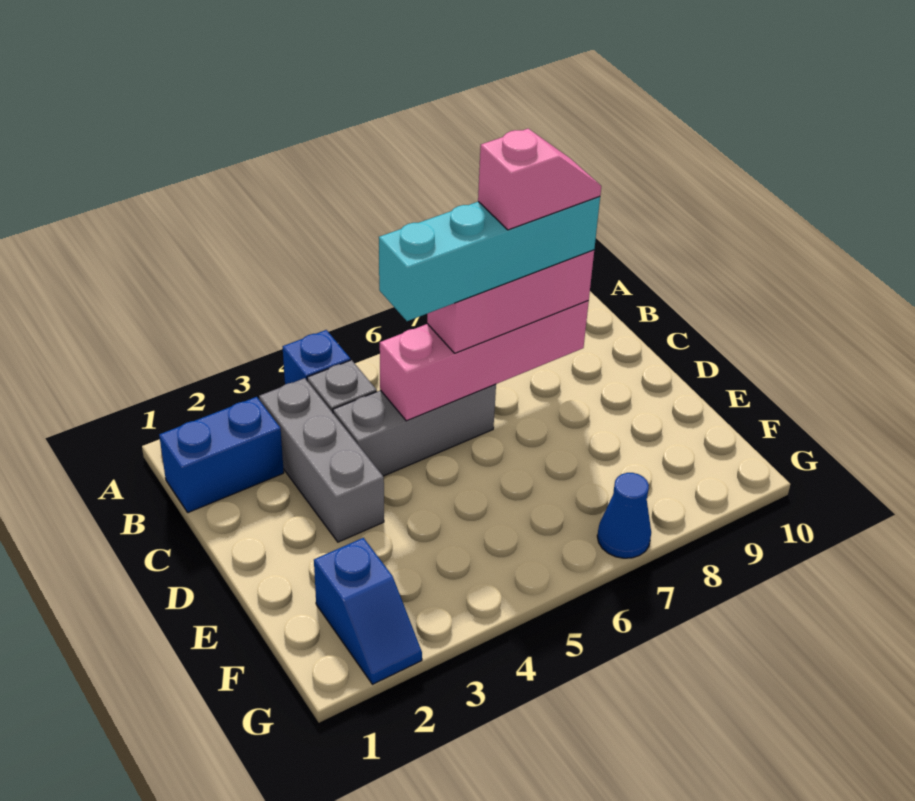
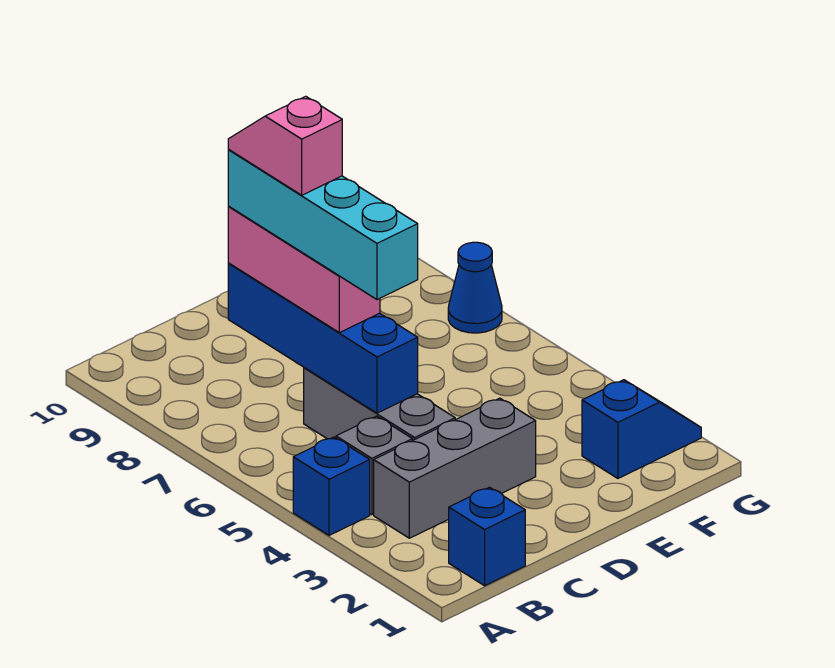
blue brick B1:B2 level 1 -> blue brick B1 level 1
pink brick C5:C8 level 2 -> blue brick C5:C8 level 2

